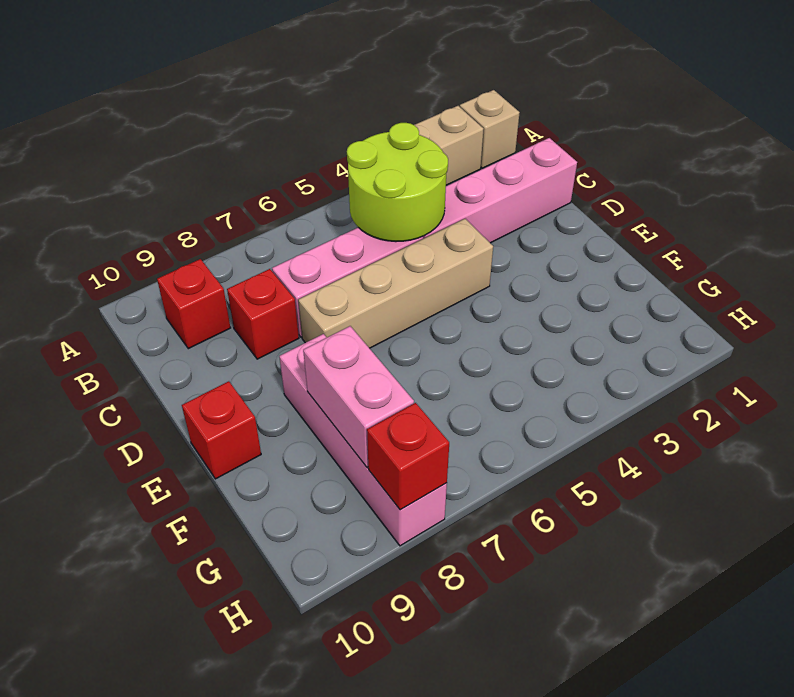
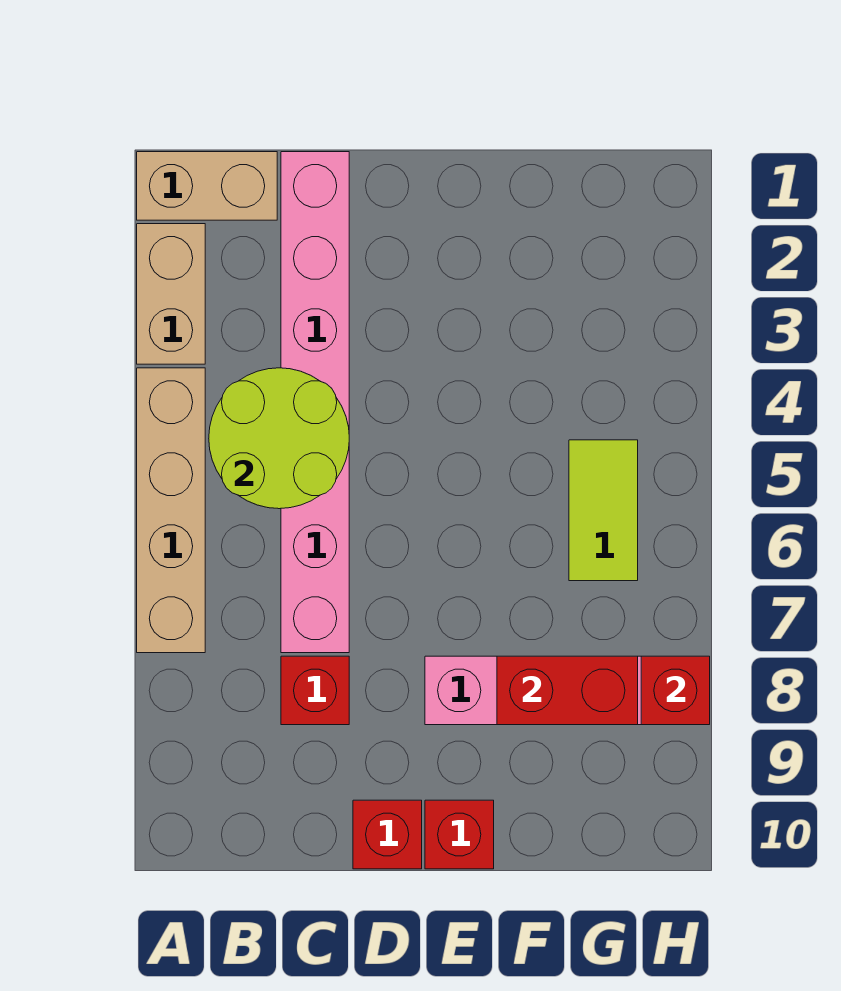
tan brick A1 level 1 -> tan brick A1:B1 level 1
red brick B9 level 1 -> red brick D10 level 1
tan brick D4:D7 level 1 -> tan brick A4:A7 level 1
pink brick F8:G8 level 2 -> red brick F8:G8 level 2
none -> lime tile G5:G6 level 1

